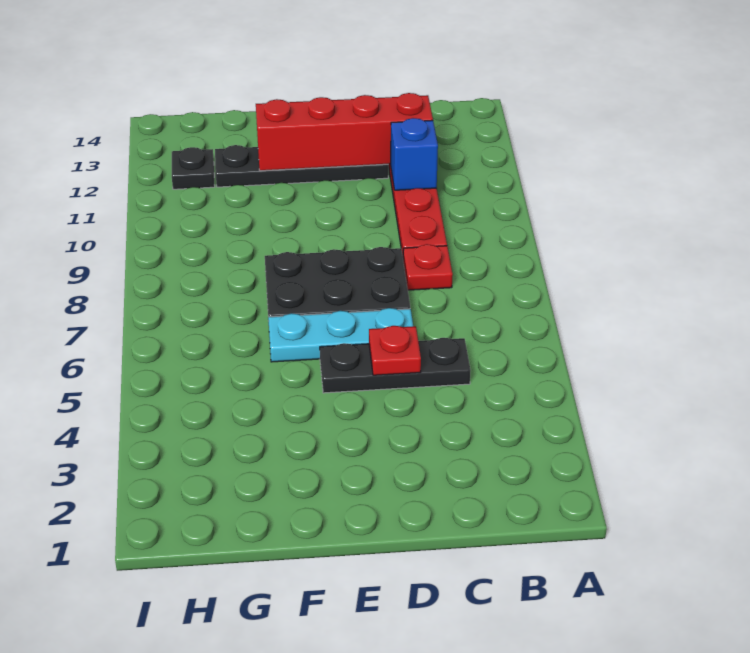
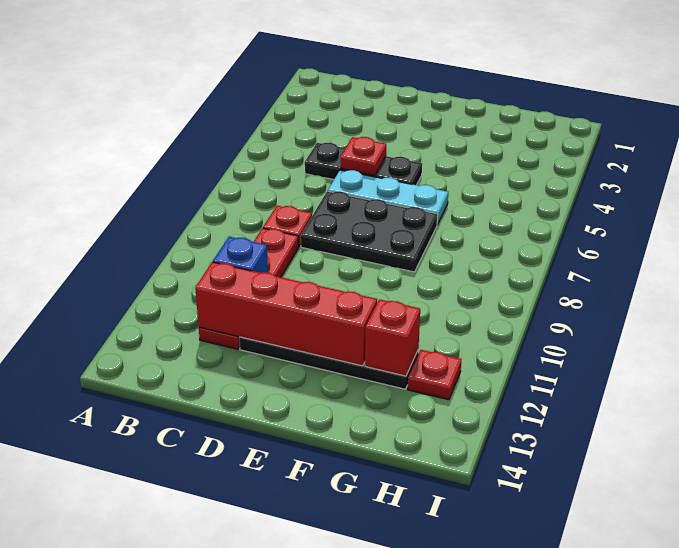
none -> red brick G12 level 2
black plate H12 level 1 -> red plate H12 level 1

